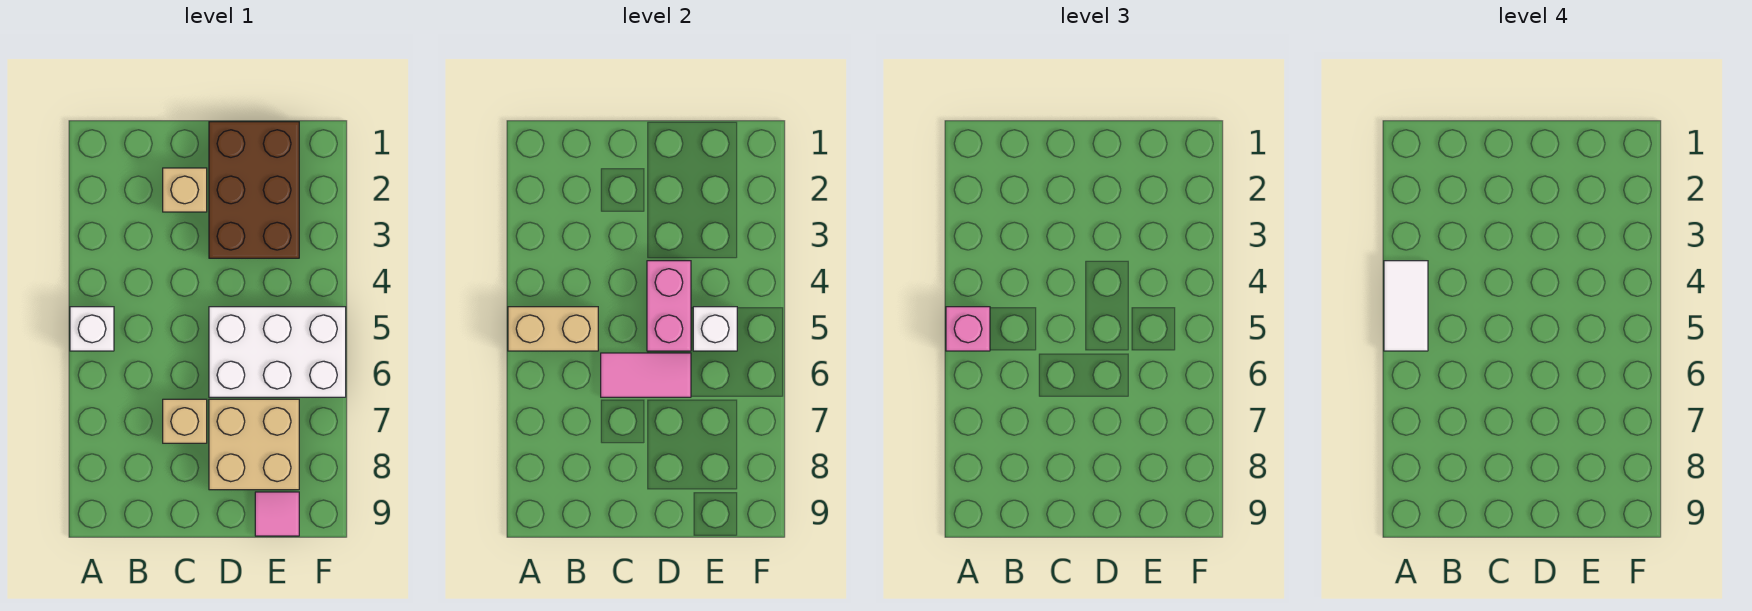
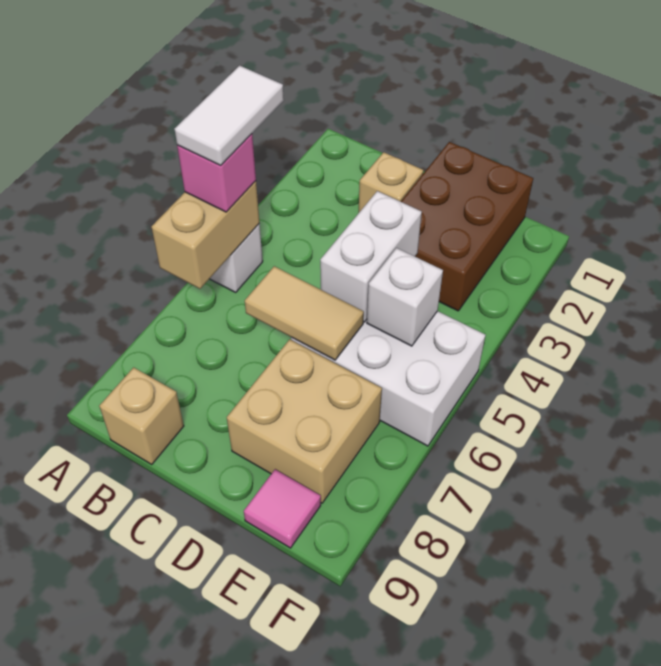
tan brick A5:B5 level 2 -> tan brick A5:A6 level 2
pink tile C6:D6 level 2 -> tan tile C6:D6 level 2
tan brick C7 level 1 -> tan brick B9 level 1
pink brick D4:D5 level 2 -> white brick D4:D5 level 2

